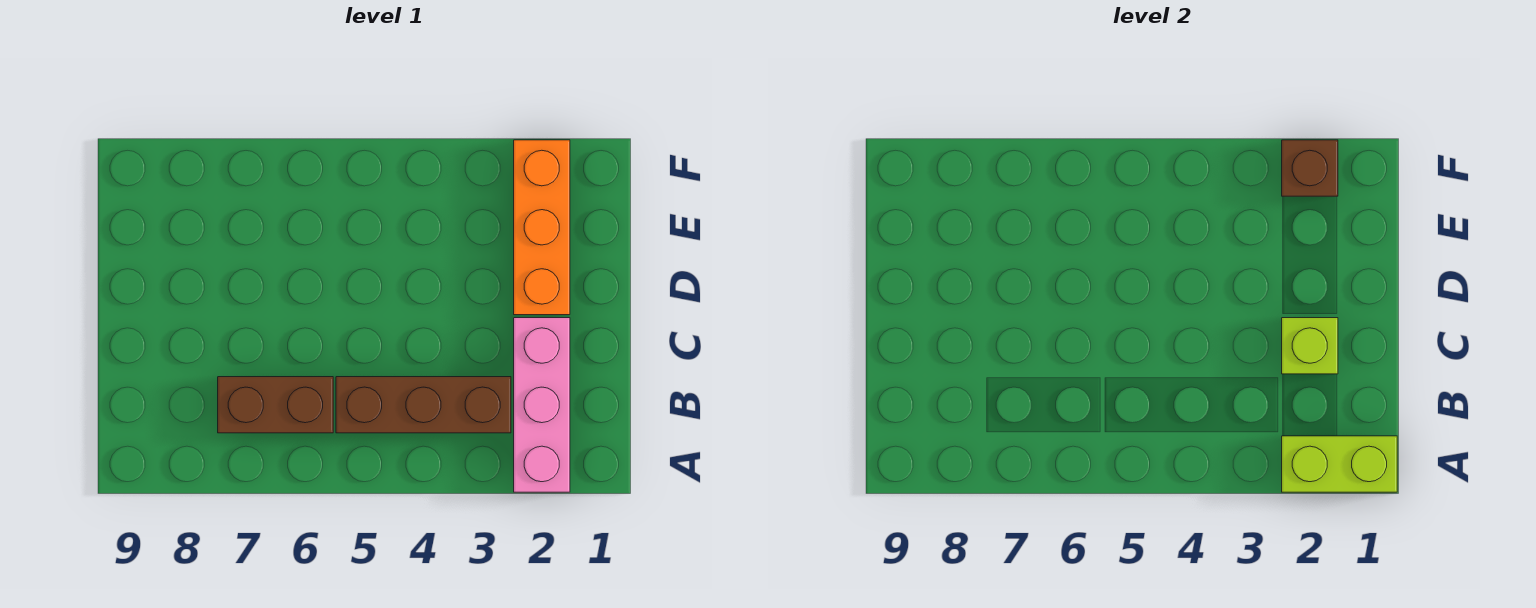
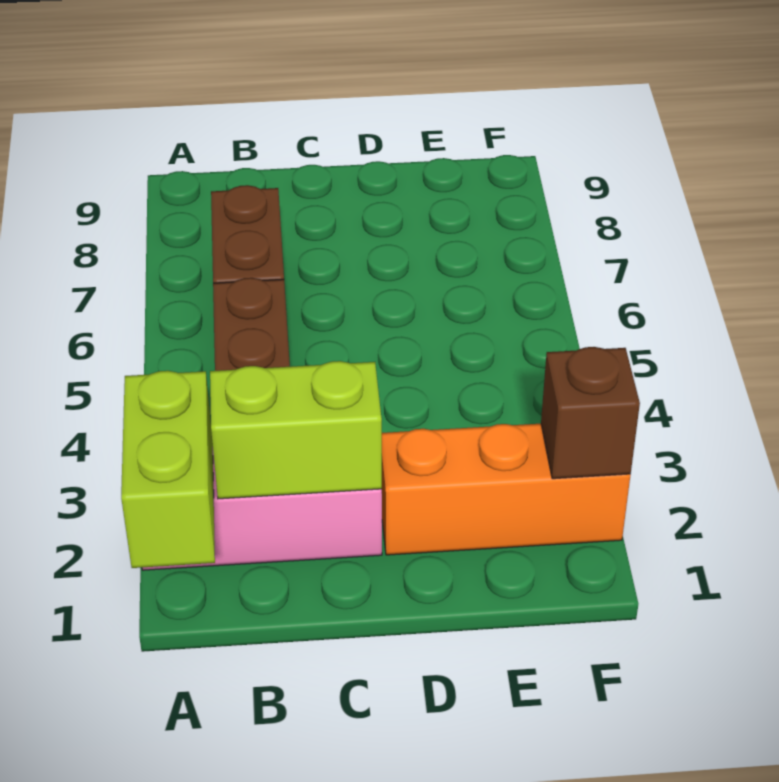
lime brick C2 level 2 -> lime brick B2:C2 level 2

